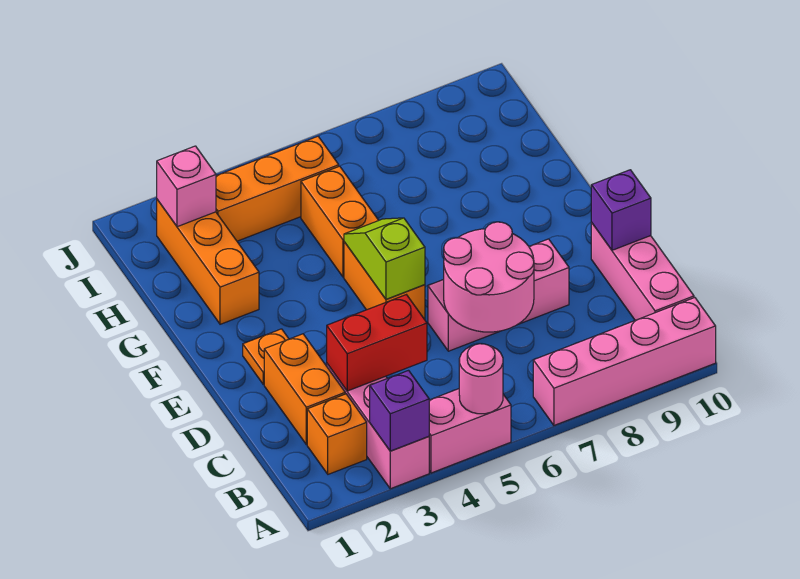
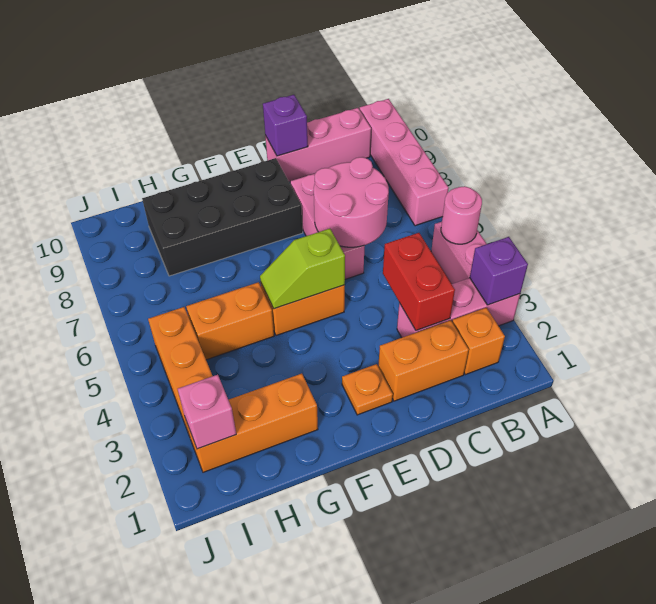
none -> black brick E8:H9 level 1

